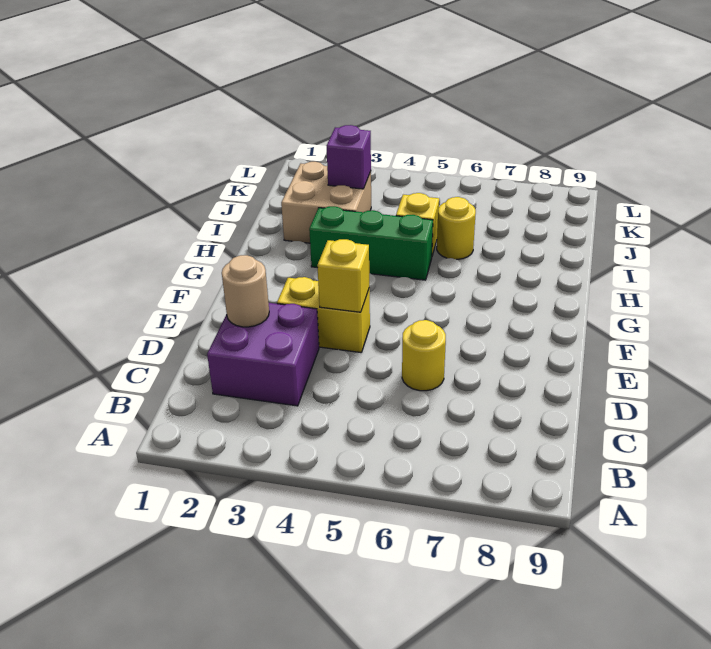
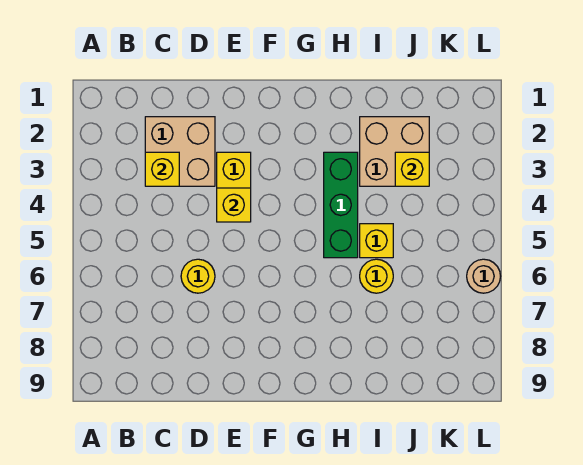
purple brick C2:D3 level 1 -> tan brick C2:D3 level 1
none -> yellow brick C3 level 2
tan round brick D2 level 2 -> tan round brick L6 level 1
purple brick J3 level 2 -> yellow brick J3 level 2

